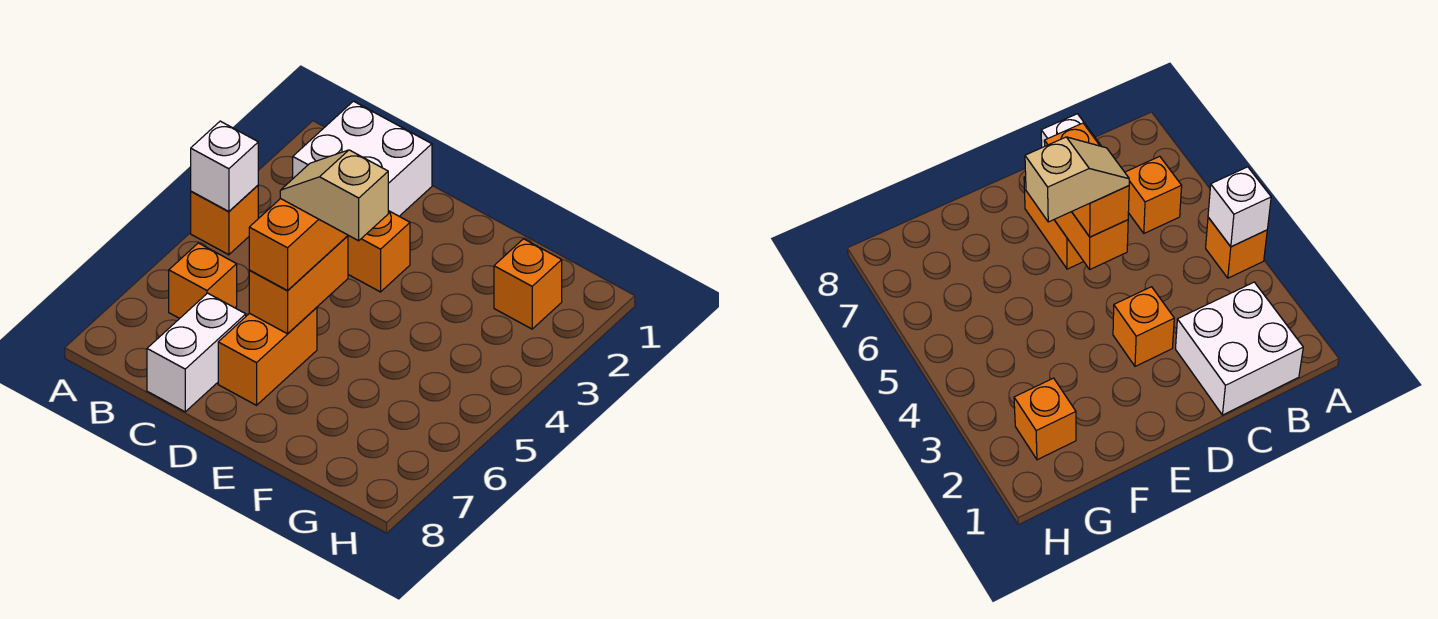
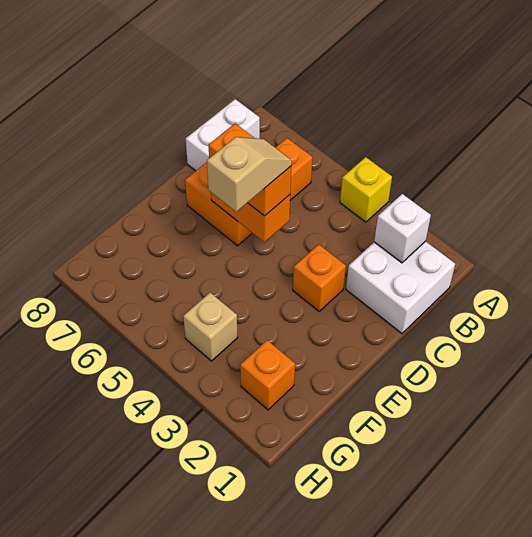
orange brick A4 level 1 -> yellow brick A4 level 1
white brick A4 level 2 -> white brick B2 level 2
white brick C7:C8 level 1 -> white brick B8:C8 level 1
none -> tan brick G4 level 1

